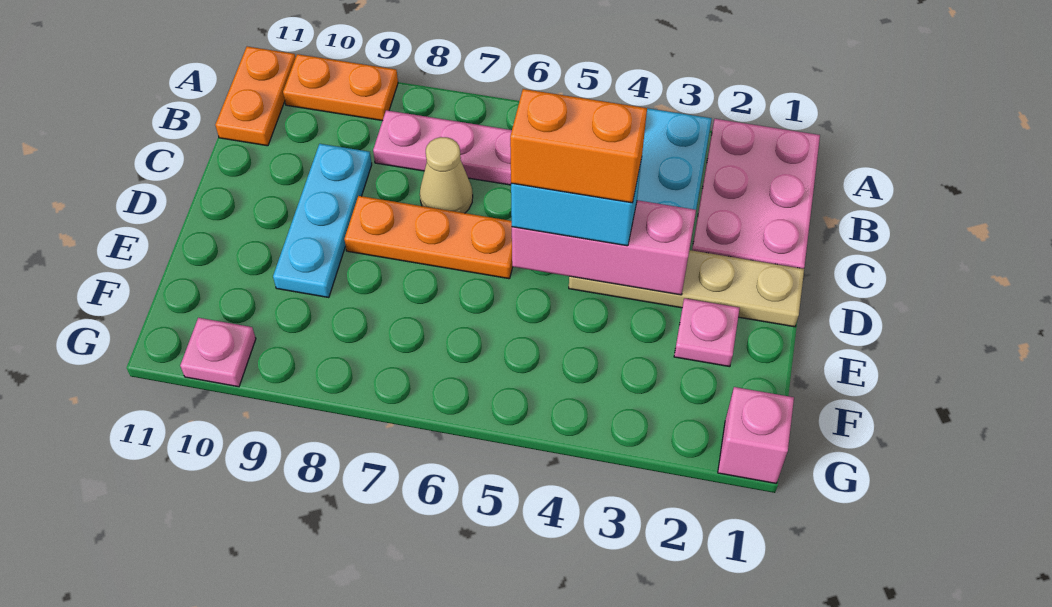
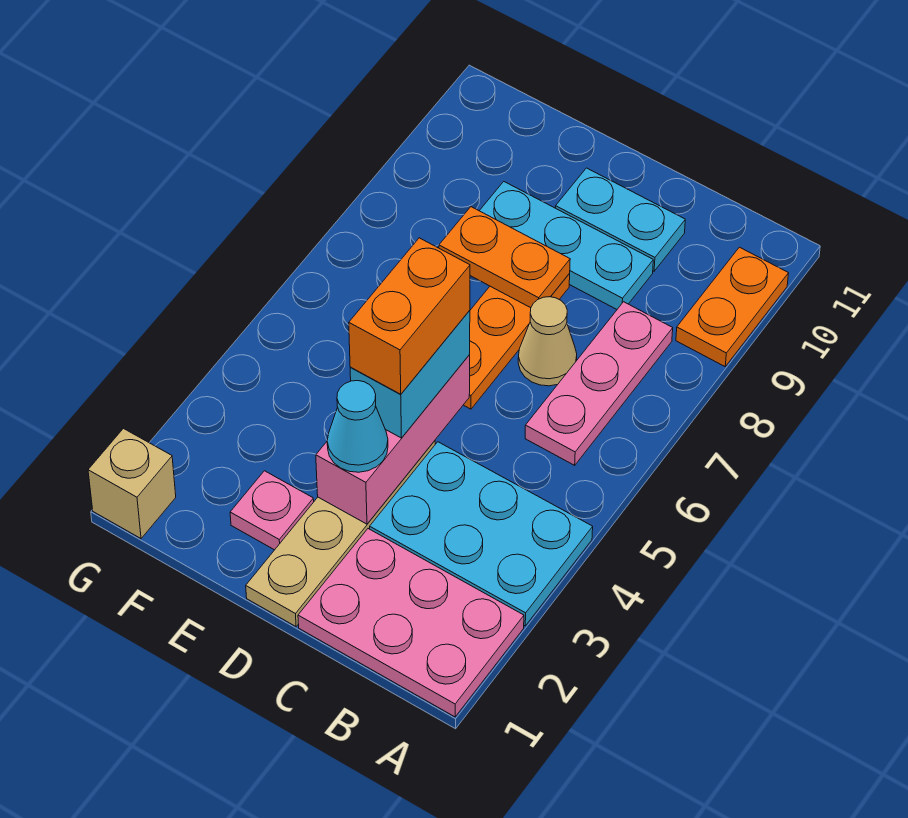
orange plate A11:B11 level 1 -> orange plate D8:E8 level 2
none -> cyan plate C10:D10 level 1
none -> cyan cone D3 level 3
pink brick G1 level 1 -> tan brick G1 level 1
pink plate G10 level 1 -> none

